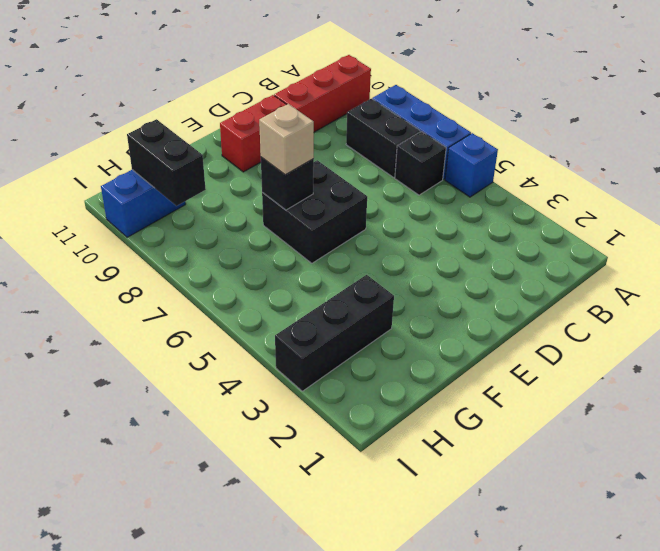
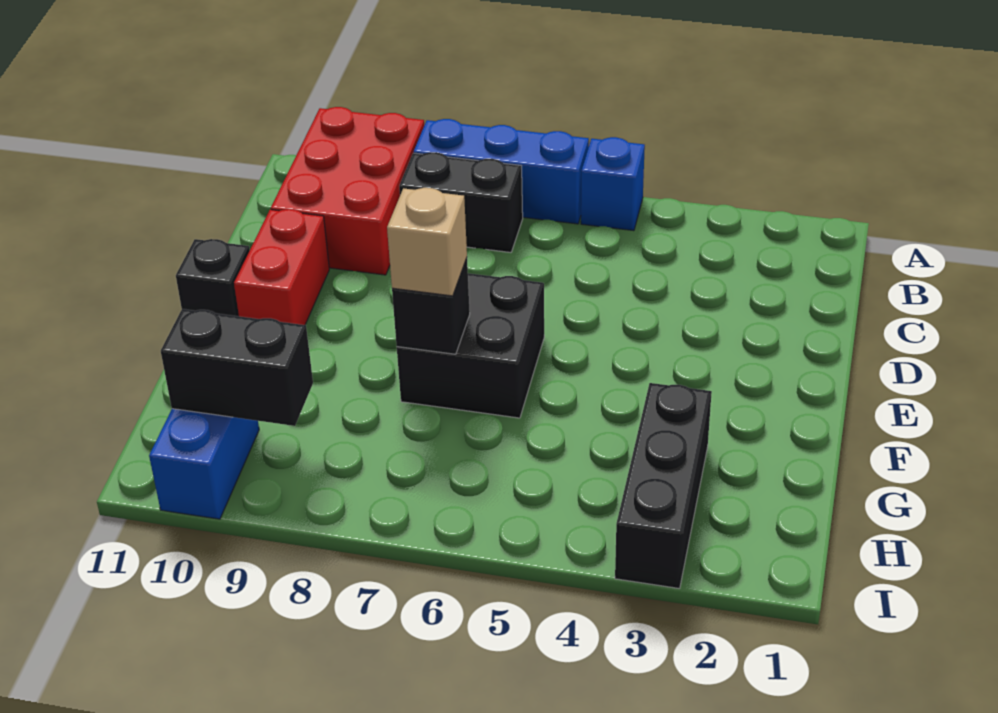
red brick A10:C10 level 1 -> red brick A9:C10 level 1
black brick B6 level 1 -> black brick E11 level 1

